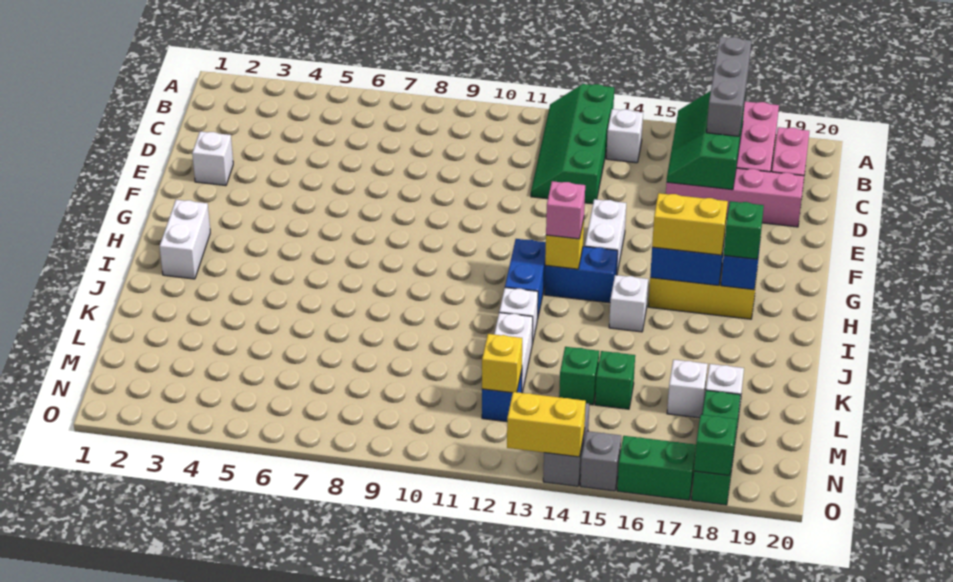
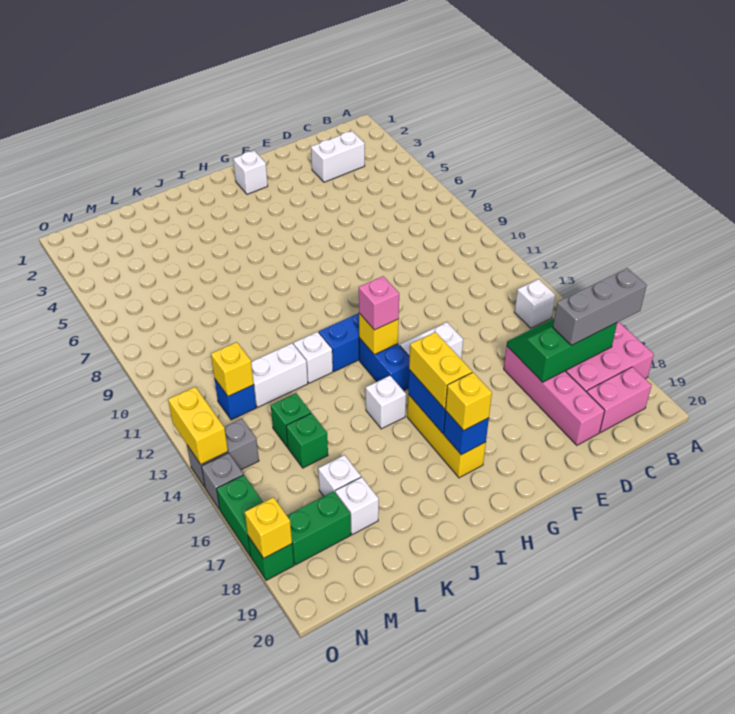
green slope A12:D13 level 1 top 13 -> none
white brick E2 level 1 -> white brick G2 level 1
white brick H2:I2 level 1 -> white brick C3:D3 level 1
green brick H18 level 3 -> yellow brick H18 level 3
green brick O18 level 2 -> yellow brick O18 level 2

